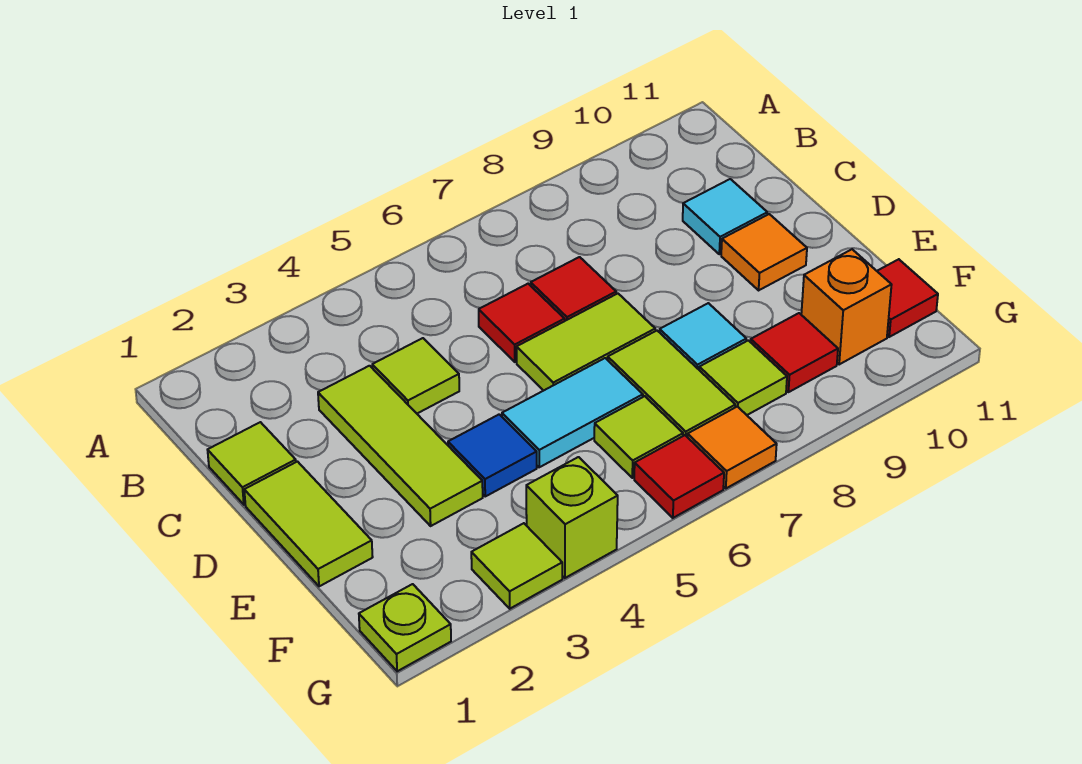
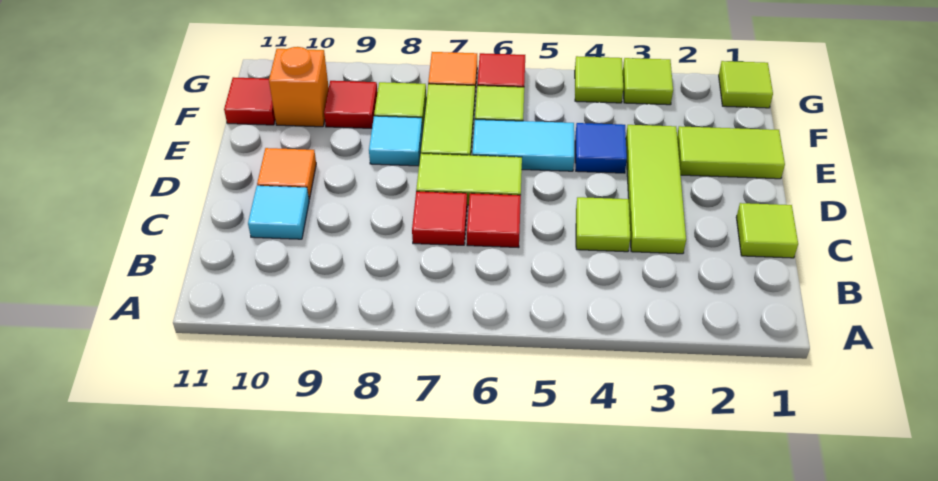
lime tile D1:E1 level 1 -> lime tile E1:E2 level 1
lime plate G1 level 1 -> lime tile G1 level 1
lime brick G4 level 1 -> lime tile G4 level 1

